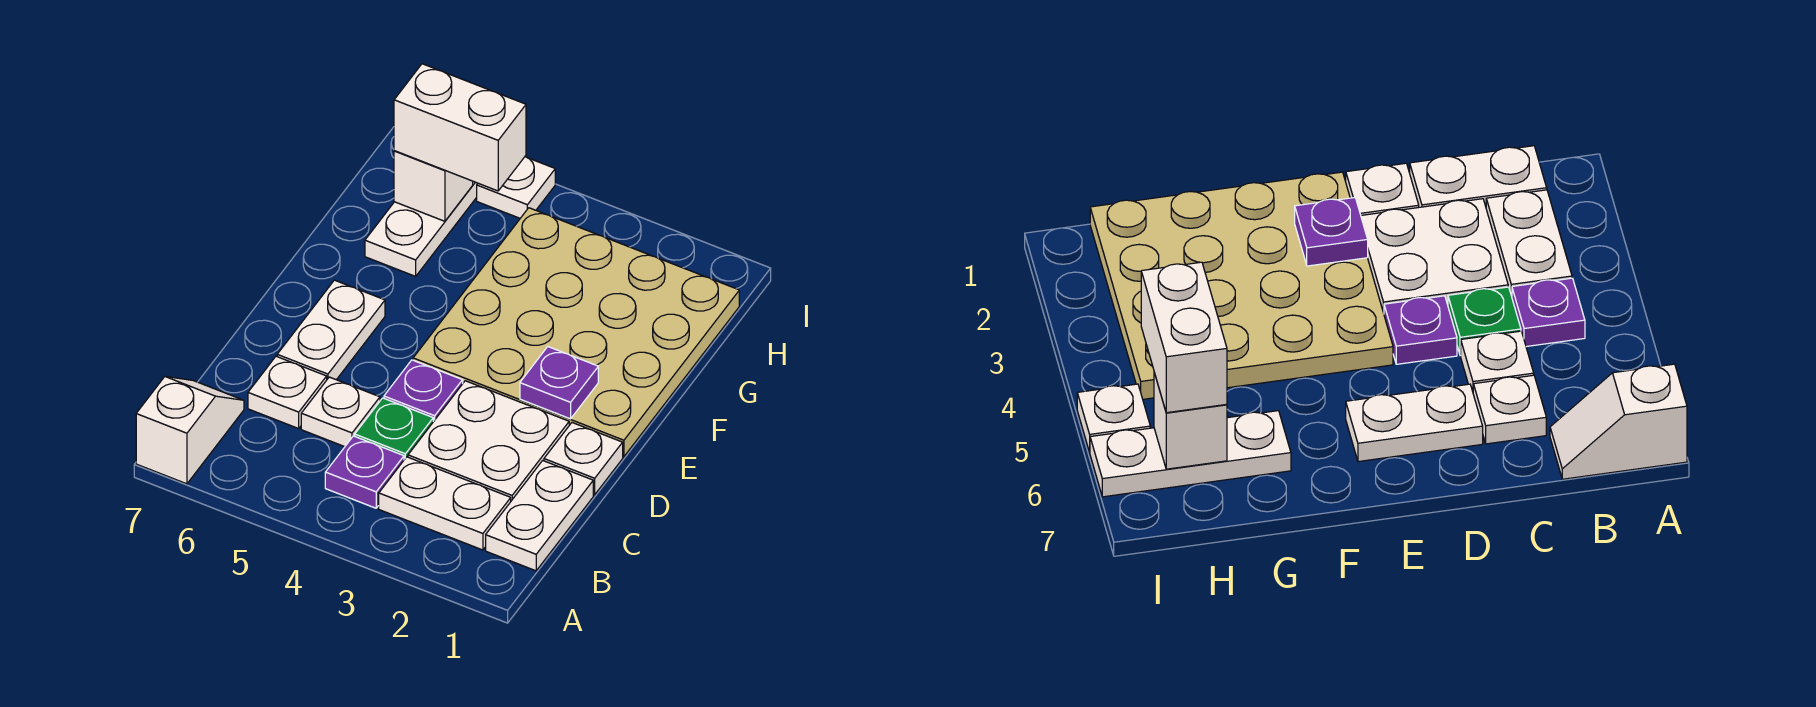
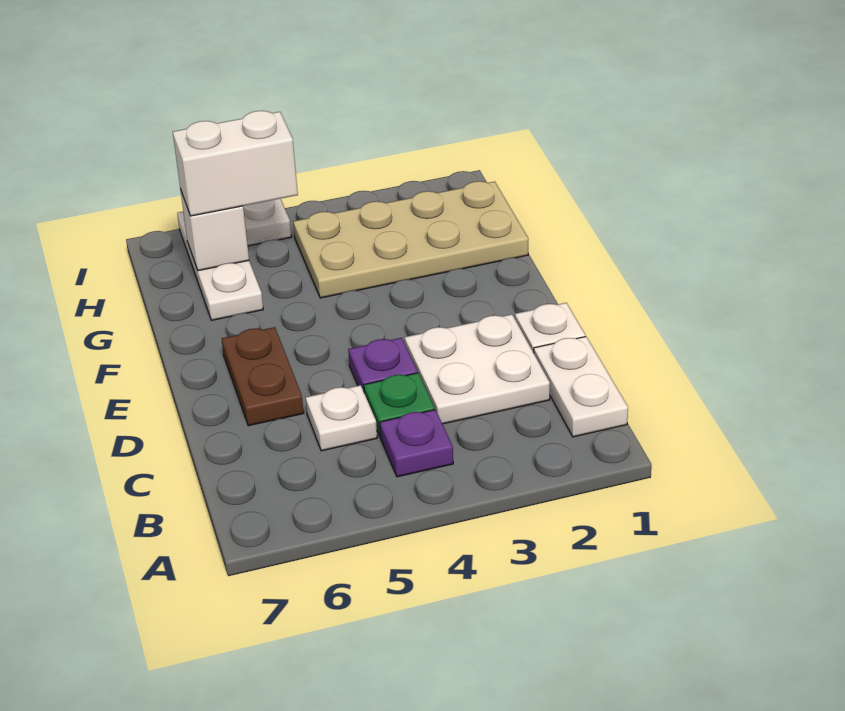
white slope A7:B7 level 1 top A -> none
white plate B2:B3 level 1 -> none
white plate C6 level 1 -> none
white plate D6:E6 level 1 -> brown plate D6:E6 level 1
tan plate E1:H4 level 1 -> tan plate G1:H4 level 1
purple plate E2 level 2 -> none

